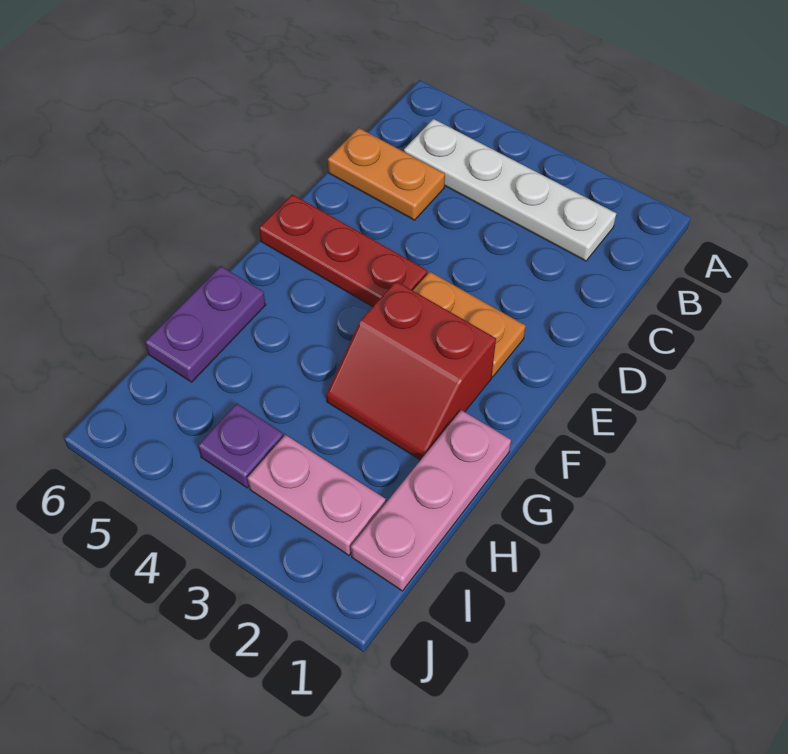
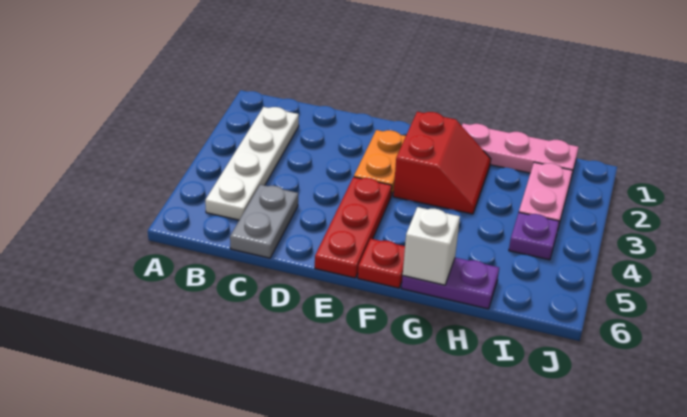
orange plate C5:C6 level 1 -> grey plate C5:C6 level 1
none -> red plate F6 level 1
none -> white brick G6 level 2

